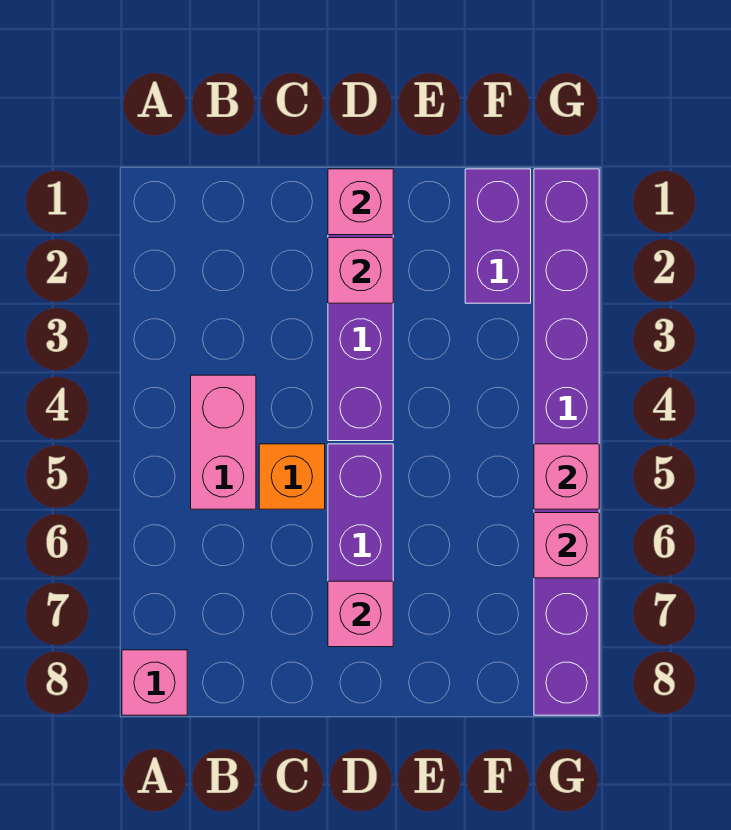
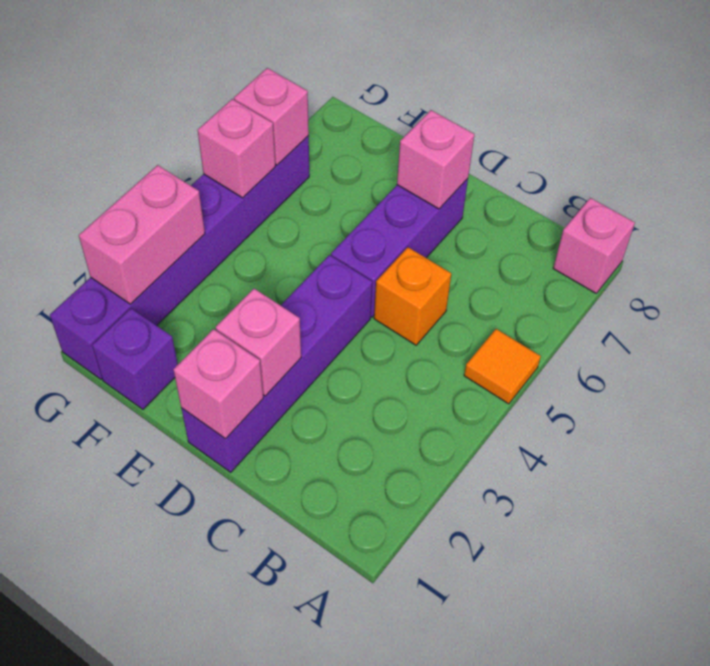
none -> orange tile A5 level 1
pink brick B4:B5 level 1 -> pink brick G2:G3 level 2
purple brick F1:F2 level 1 -> purple brick F1 level 1
purple brick G1:G8 level 1 -> purple brick G1:G6 level 1

